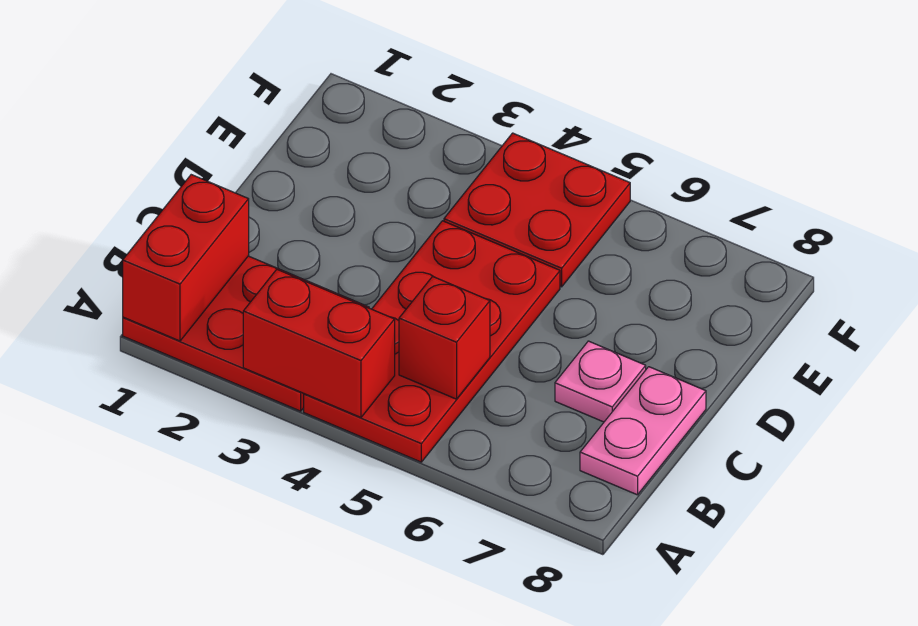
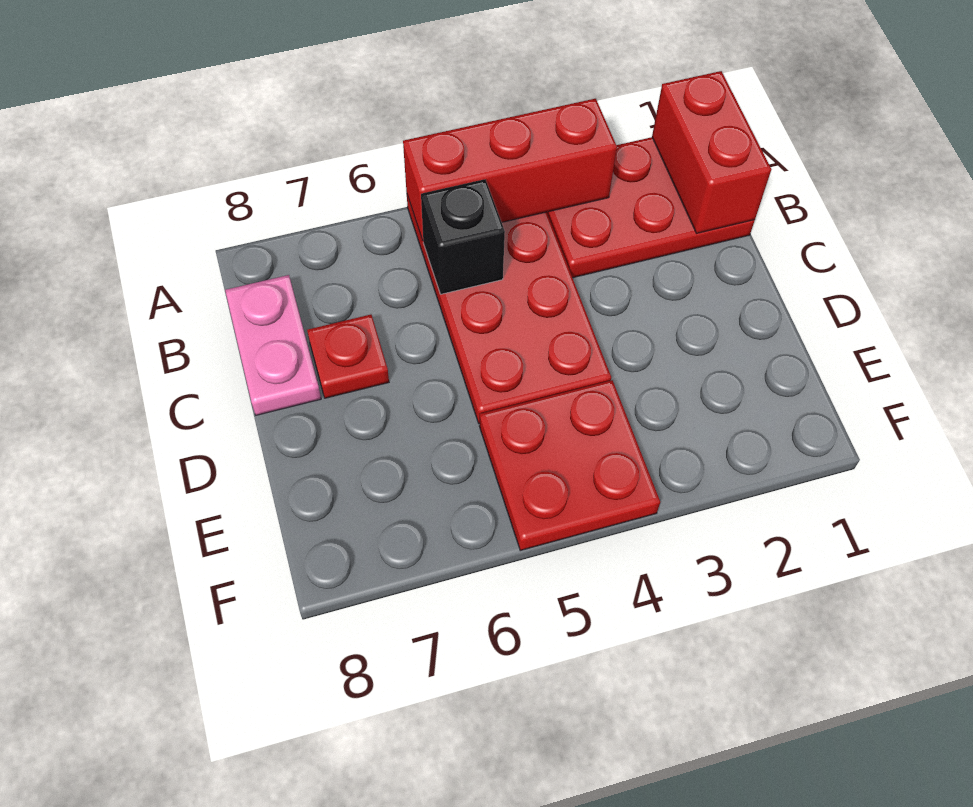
red brick A3:A4 level 2 -> red brick A3:A5 level 2
red brick B5 level 2 -> black brick B5 level 2
pink plate C7 level 1 -> red plate C7 level 1

